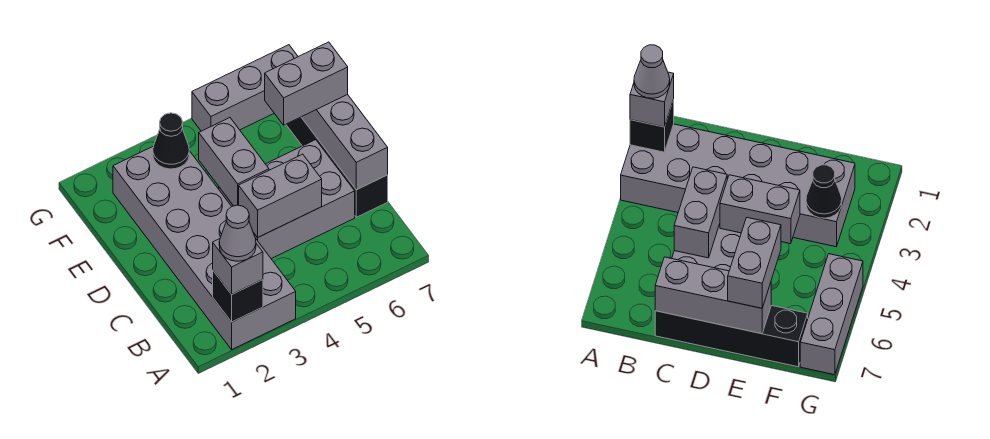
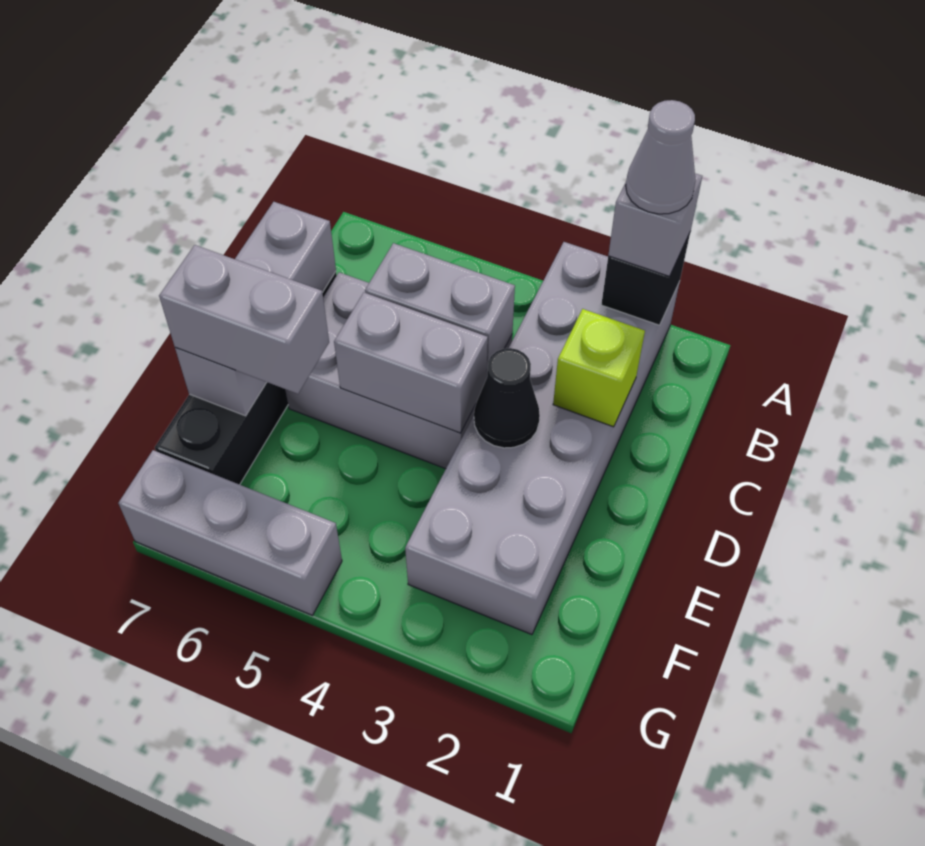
none -> lime brick C2 level 2
grey brick D4:E4 level 2 -> grey brick D4:D5 level 2
black cone F3 level 2 -> black cone D3 level 2

